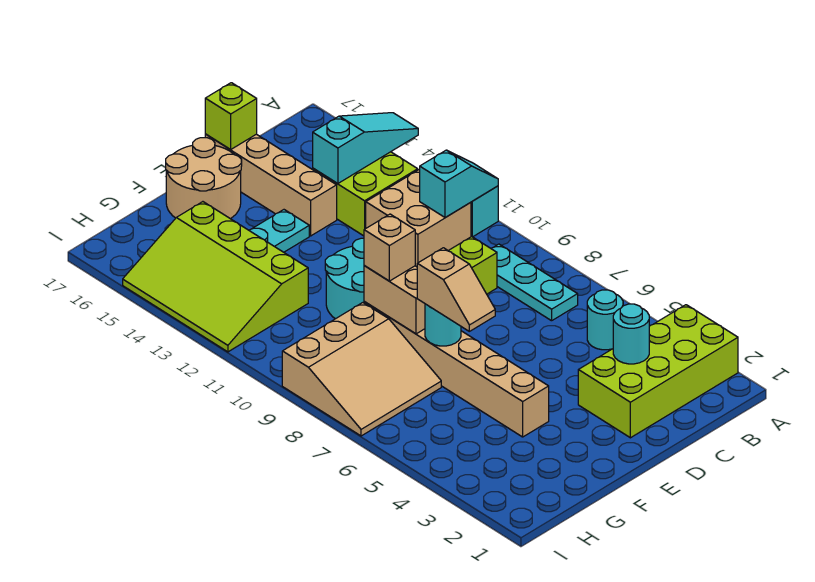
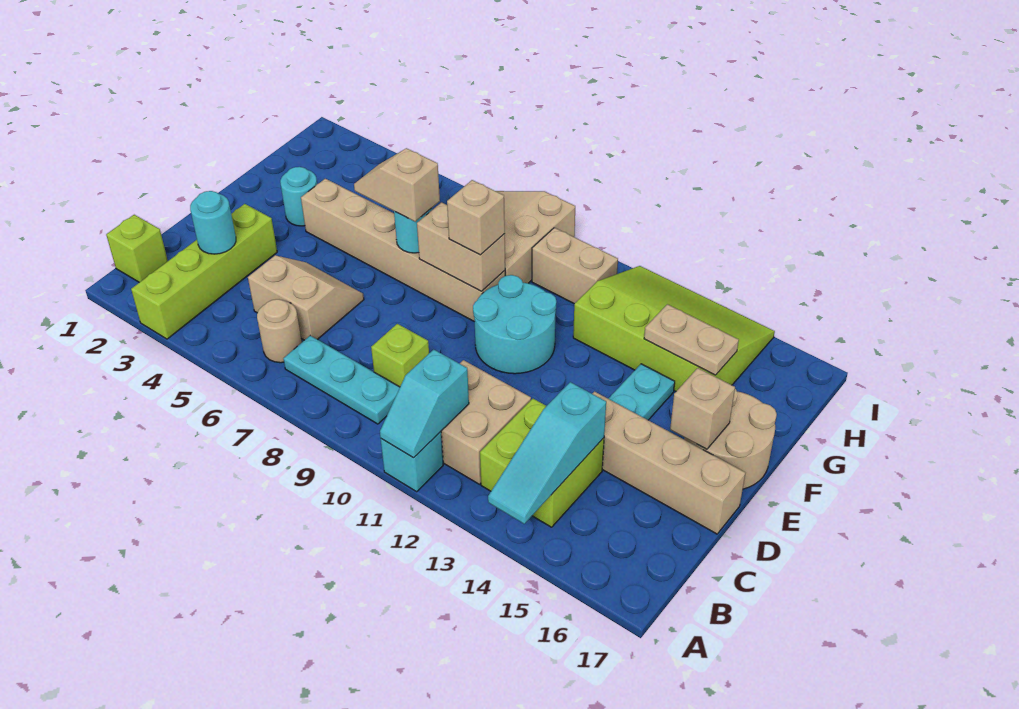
lime brick A2:D3 level 1 -> lime brick A3:D3 level 1
cyan round brick B5 level 1 -> cyan round brick F3 level 1
none -> tan round brick B6 level 1
none -> tan slope C5:D6 level 1 top C
lime brick D17 level 2 -> lime brick B1 level 1
none -> tan brick E16 level 2
none -> tan plate G14:G15 level 2
none -> tan brick H10:H11 level 1

